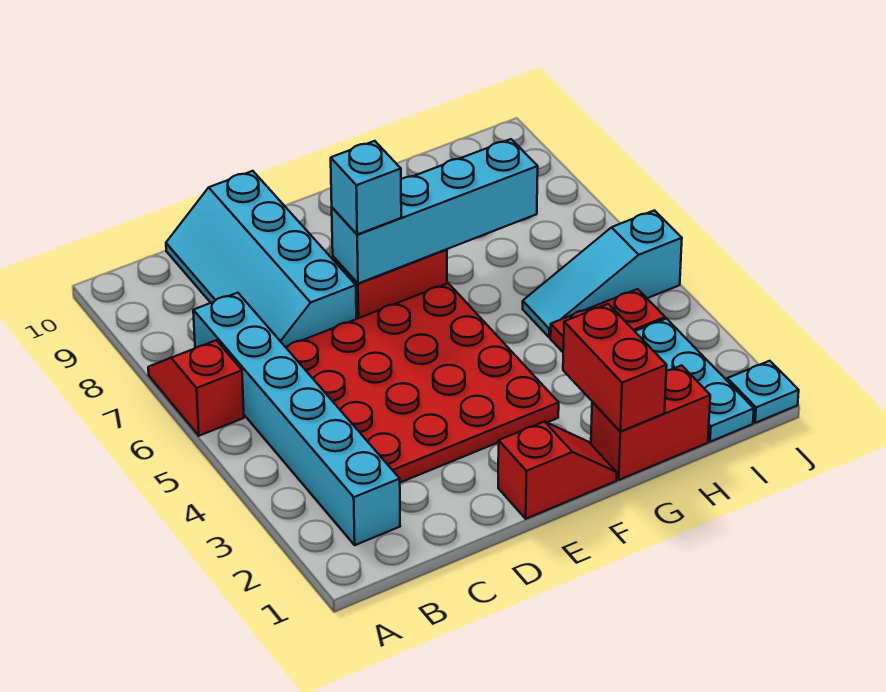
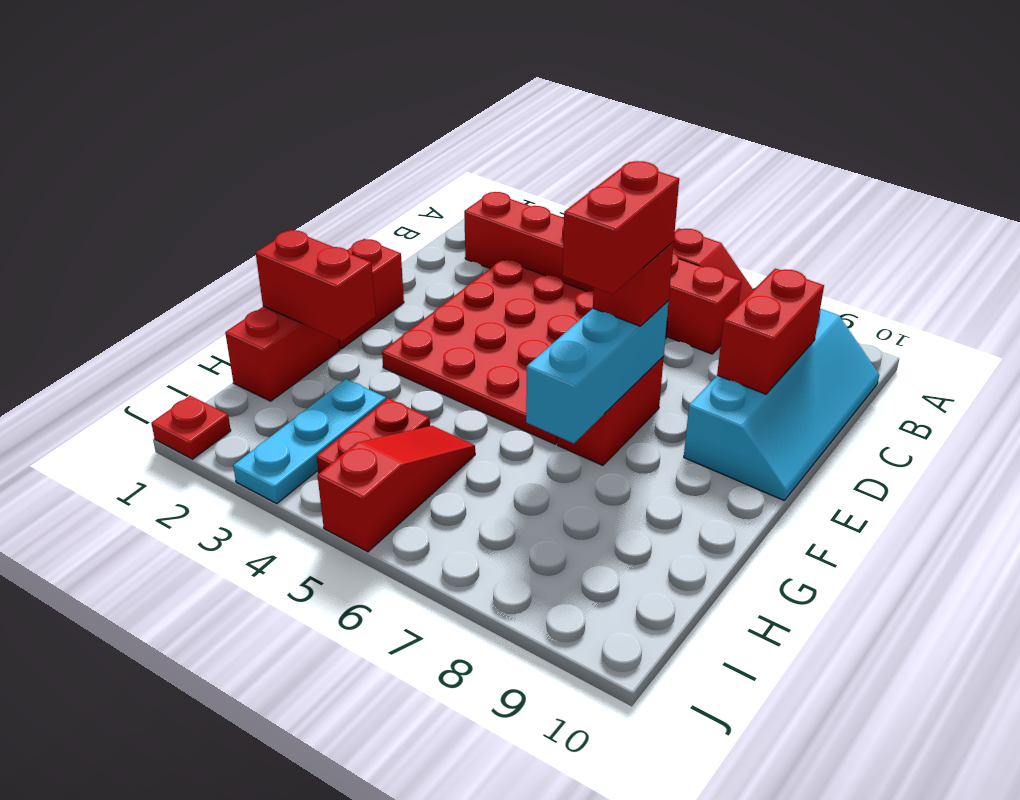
cyan brick B2:B7 level 1 -> red brick B2:B7 level 1
cyan slope C7:D10 level 1 top D -> cyan slope B9:E10 level 1 top 9
none -> red brick C9:D9 level 2
cyan brick E7:H7 level 2 -> cyan brick E7:G7 level 2
cyan brick E7 level 3 -> red brick E7 level 3
none -> red brick E7:F7 level 4
cyan slope H5:J5 level 1 top J -> red slope H5:J5 level 1 top J
cyan plate I1:I3 level 1 -> cyan plate H3:J3 level 1
cyan plate J1 level 1 -> red plate J1 level 1

